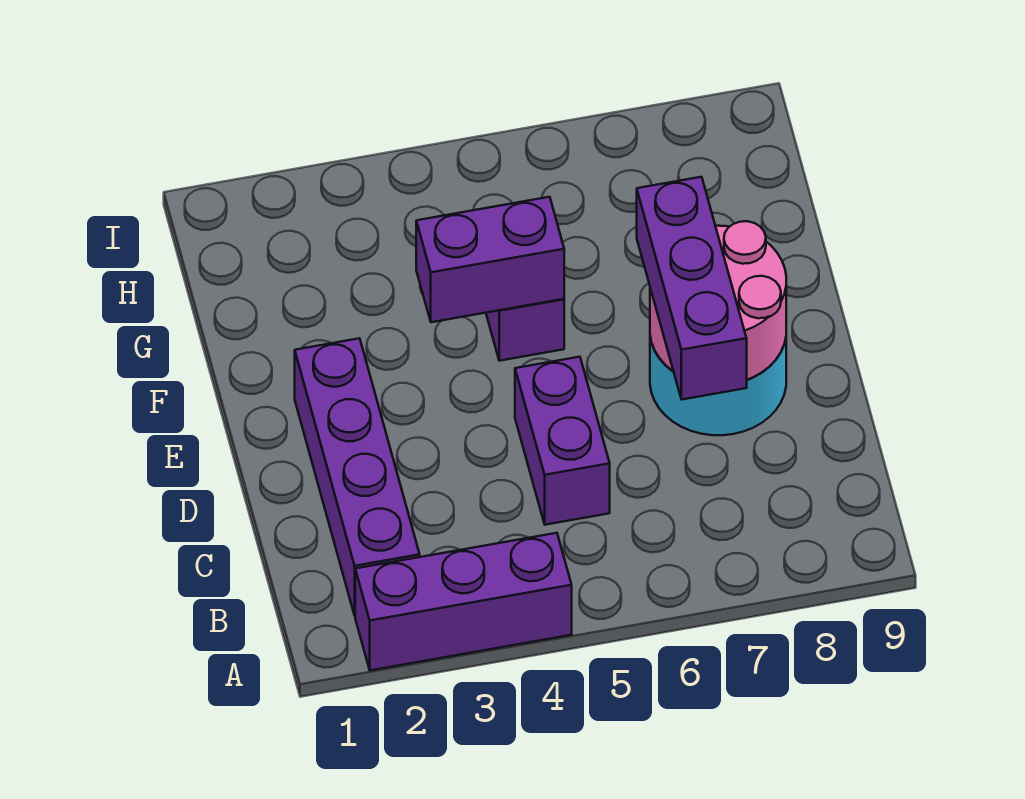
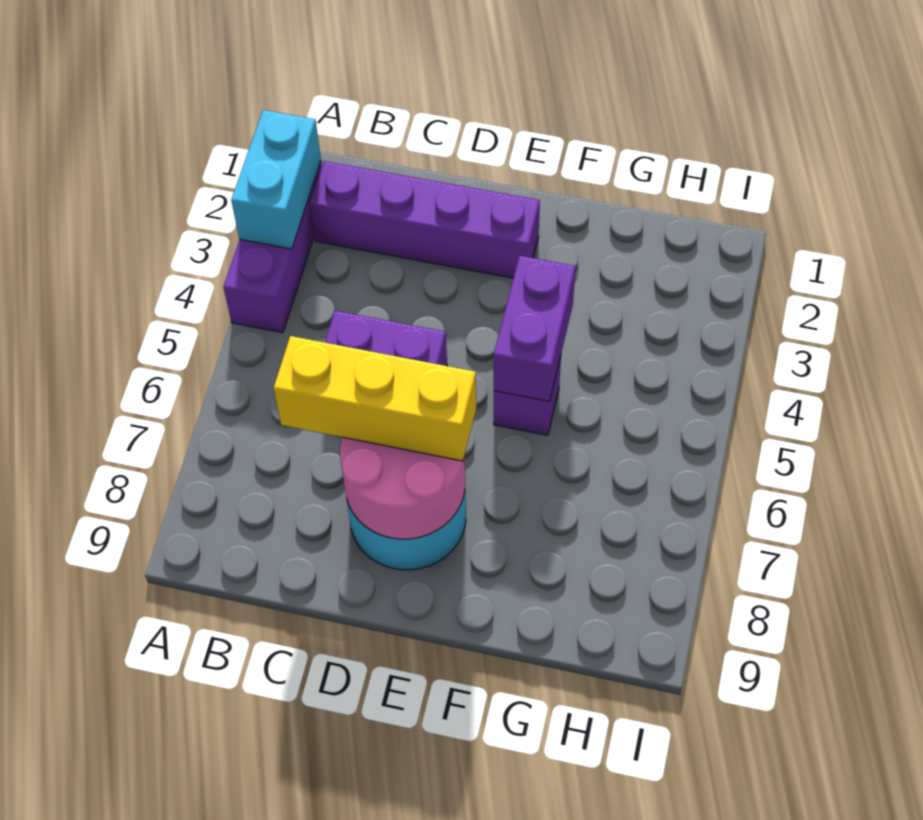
none -> cyan brick A2:A3 level 2
purple brick C7:E7 level 3 -> yellow brick C7:E7 level 3

